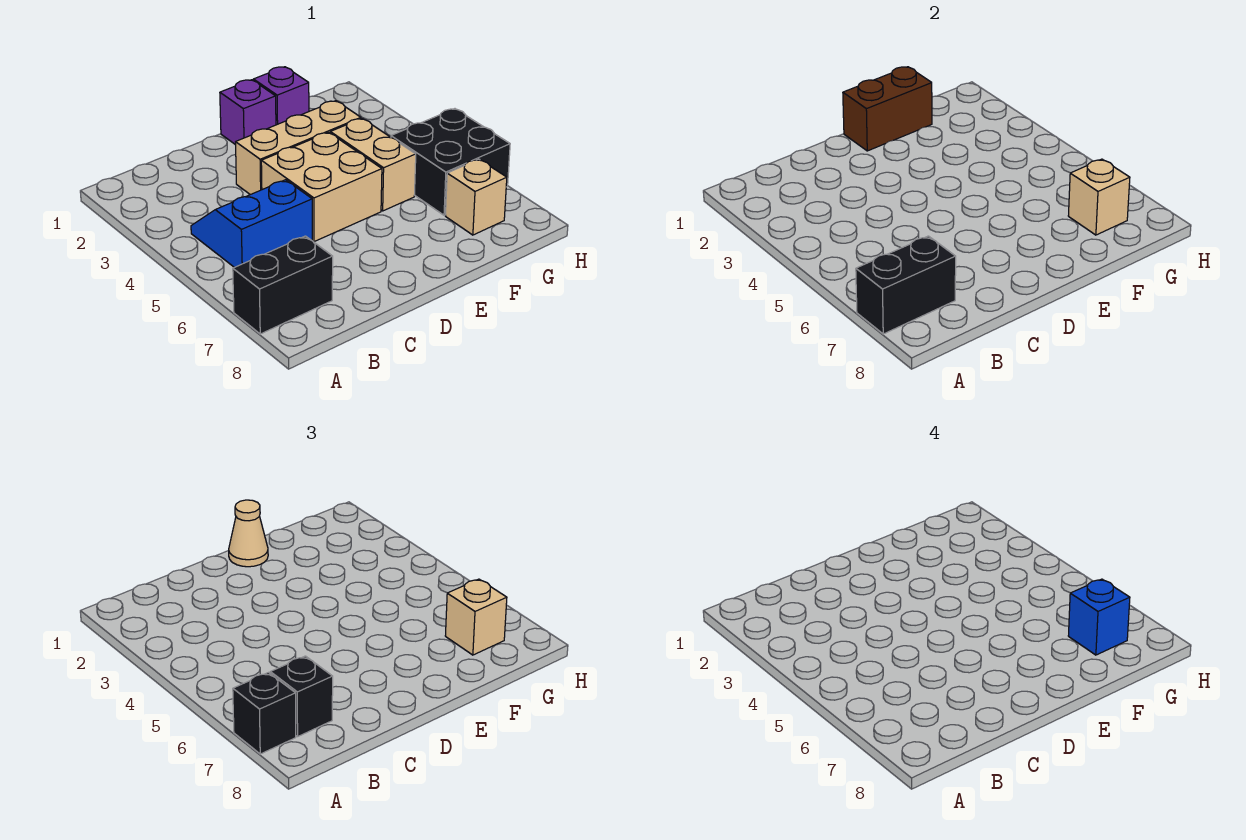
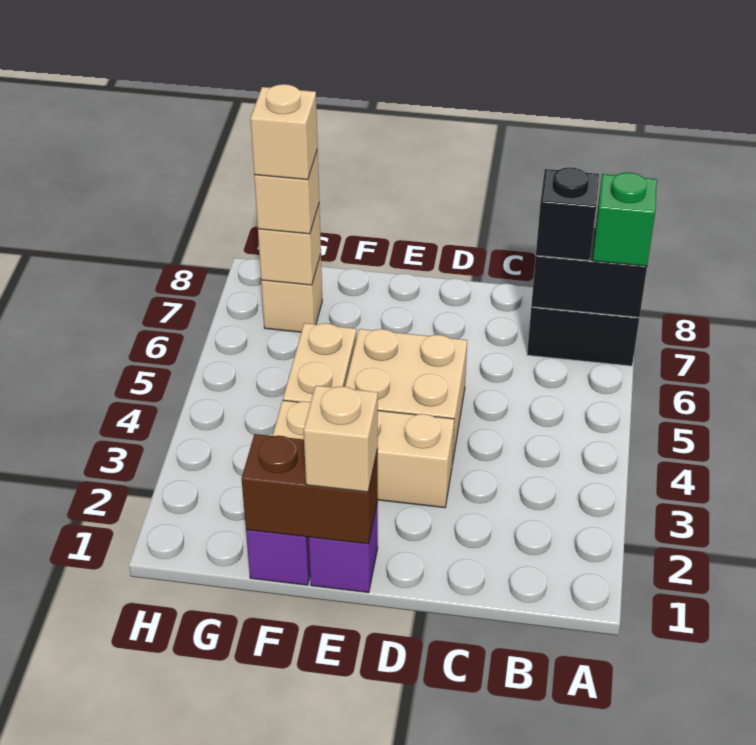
black brick A7 level 3 -> green brick A7 level 3
blue slope B4:C5 level 1 top 5 -> none
tan cone E1 level 3 -> tan brick E1 level 3
black brick G5:H6 level 1 -> none
blue brick G7 level 4 -> tan brick G7 level 4

